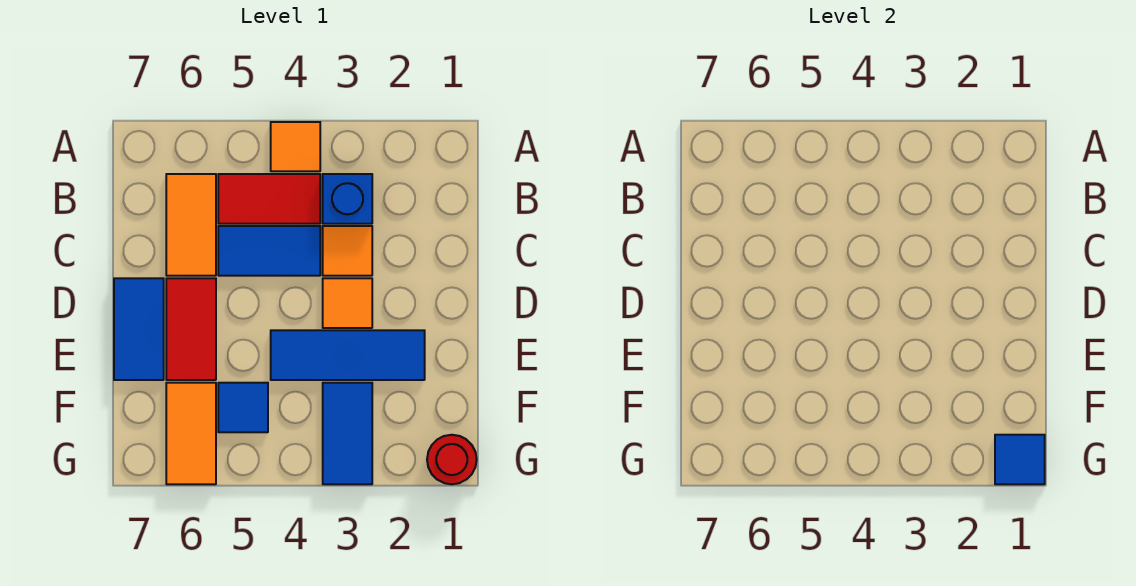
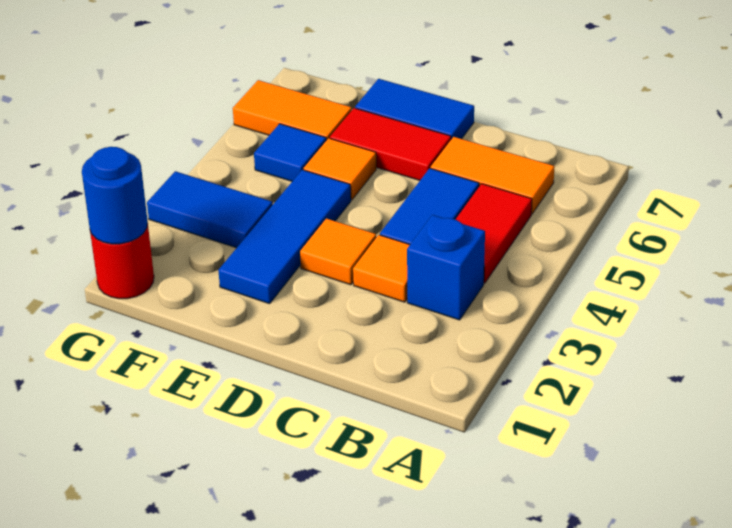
orange tile A4 level 1 -> orange tile E5 level 1
blue tile G1 level 2 -> blue round brick G1 level 2

